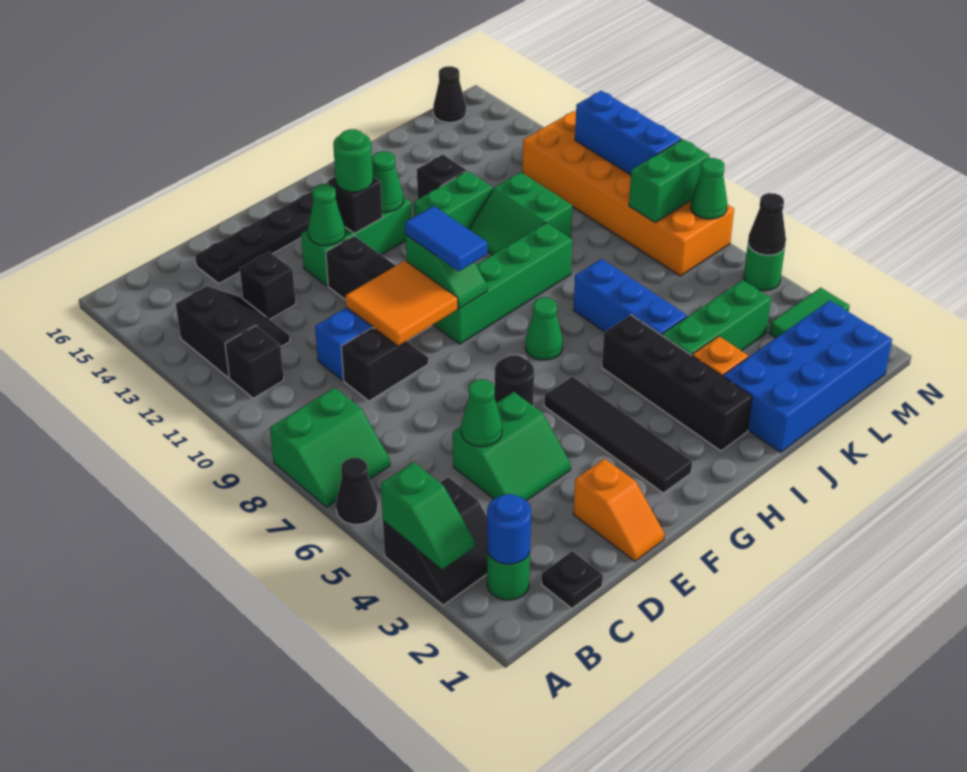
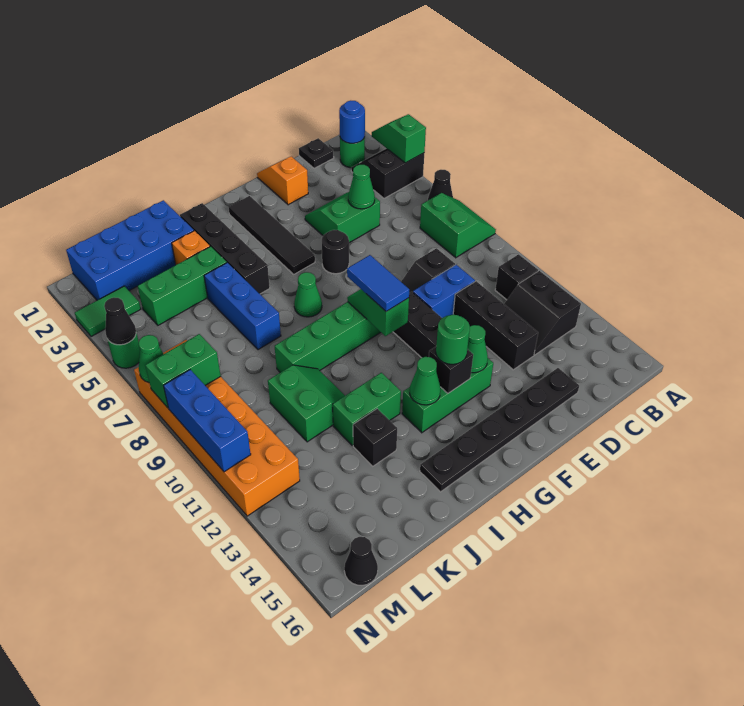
green slope A7:B8 level 1 top 8 -> green slope A7:B8 level 1 top B
black brick D13 level 1 -> black brick D11:D13 level 1
orange tile E9:F10 level 2 -> none

